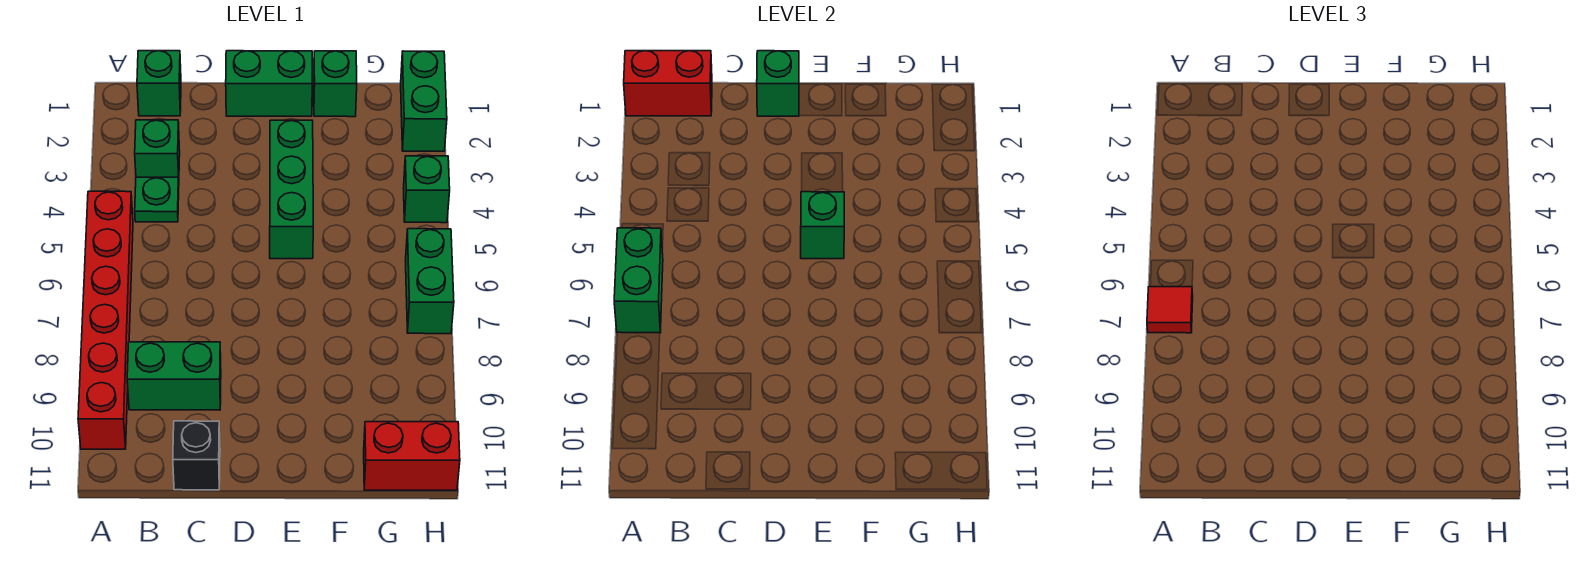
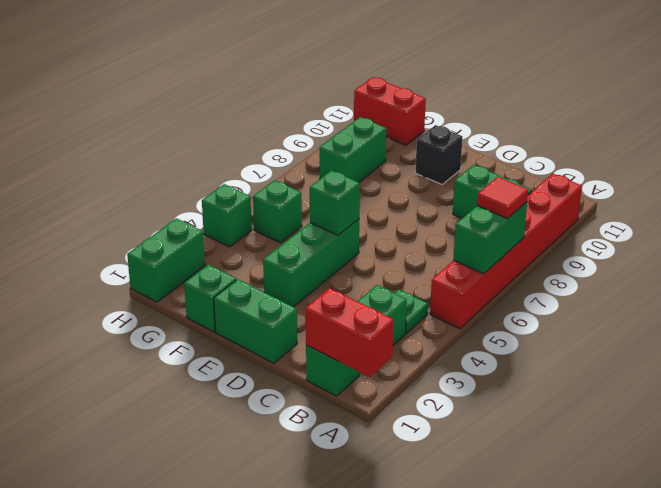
black brick C11 level 1 -> black brick E10 level 1
green brick D1 level 2 -> green brick G5 level 1
green brick H6:H7 level 1 -> green brick G8:G9 level 1

